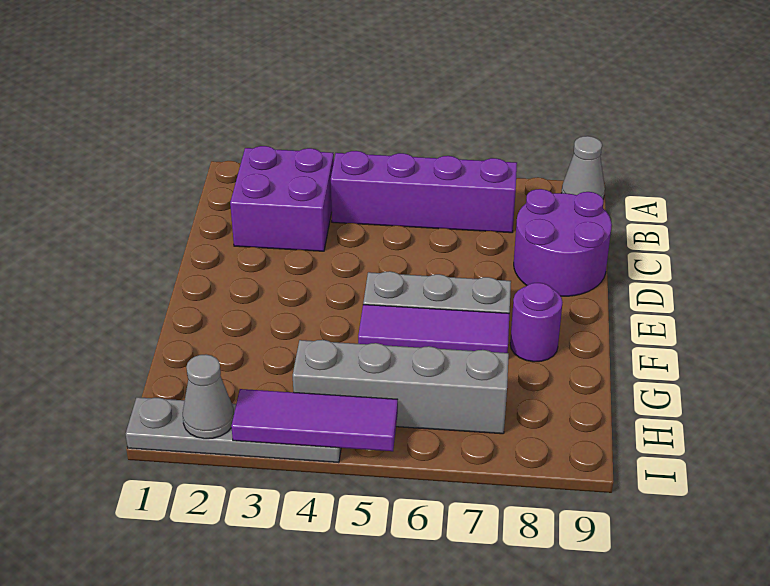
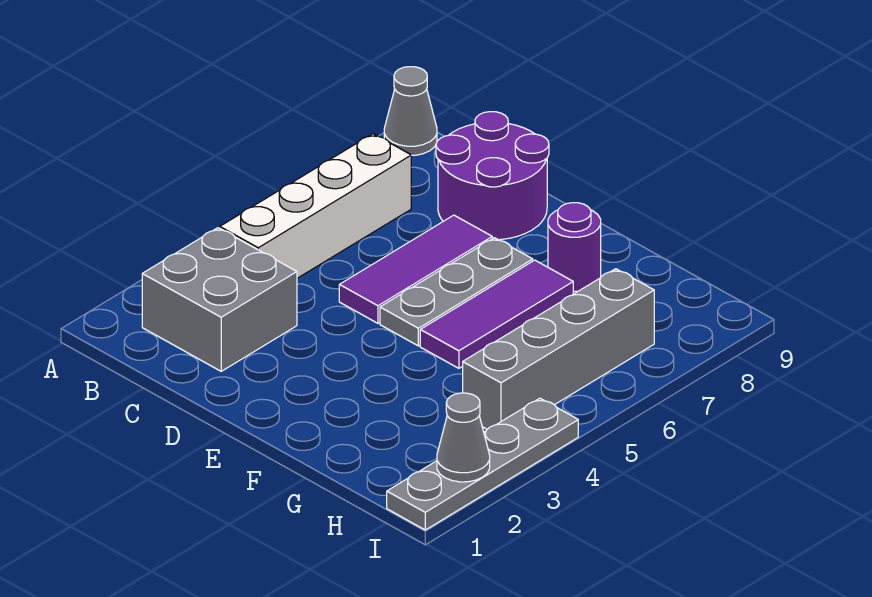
purple brick B2:C3 level 1 -> grey brick B2:C3 level 1
purple brick B4:B7 level 1 -> white brick B4:B7 level 1
purple tile I3:I5 level 2 -> purple tile D5:D7 level 1

